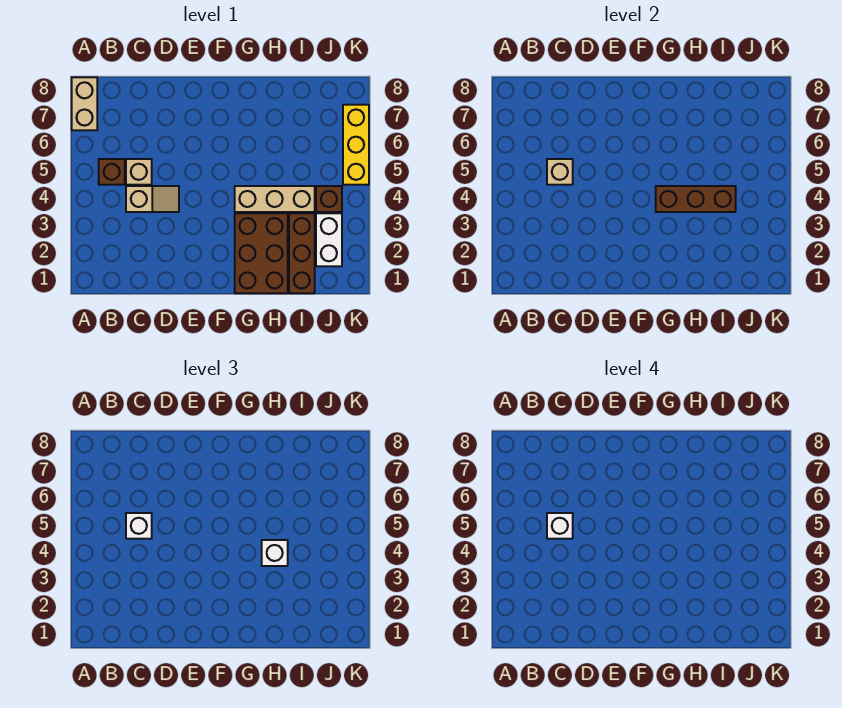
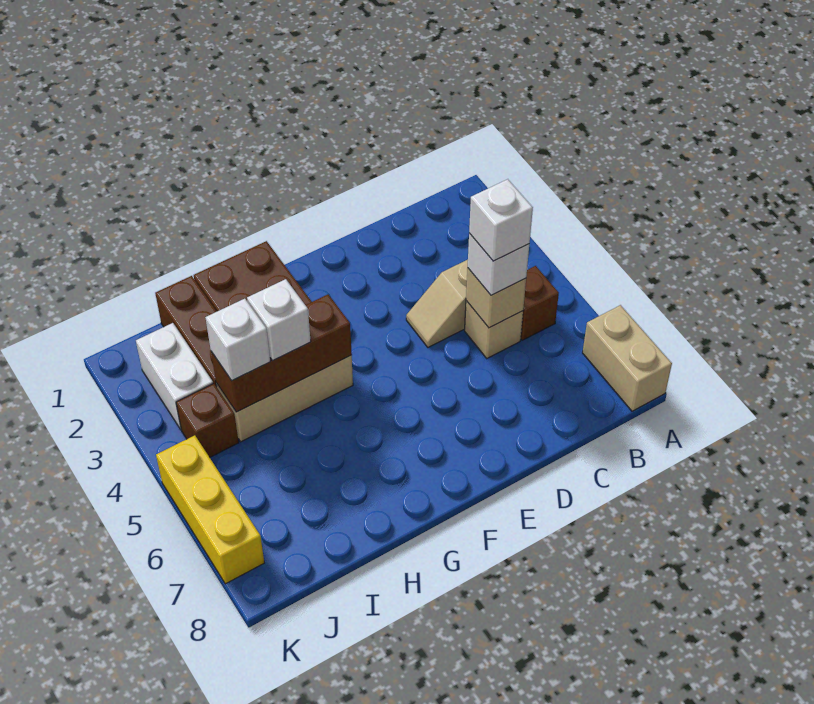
none -> white brick I4 level 3

